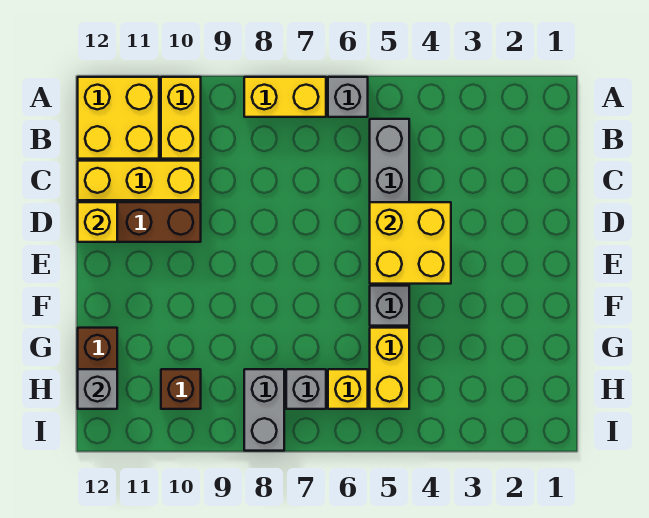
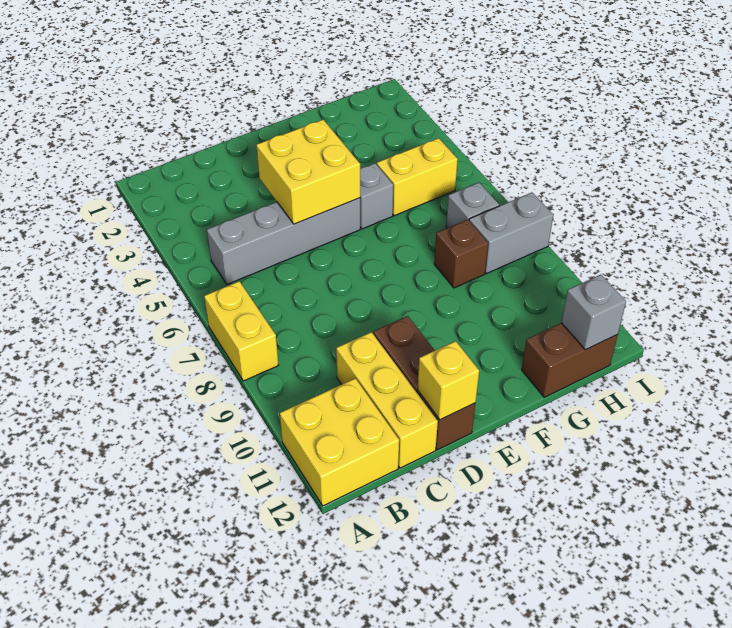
grey brick A6 level 1 -> none
yellow brick A10:B10 level 1 -> none
yellow brick H6 level 1 -> none
brown brick H10 level 1 -> brown brick G8 level 1

